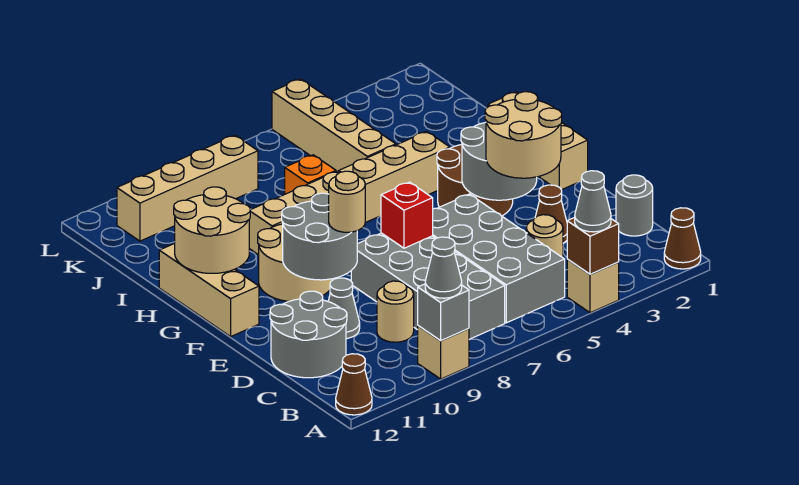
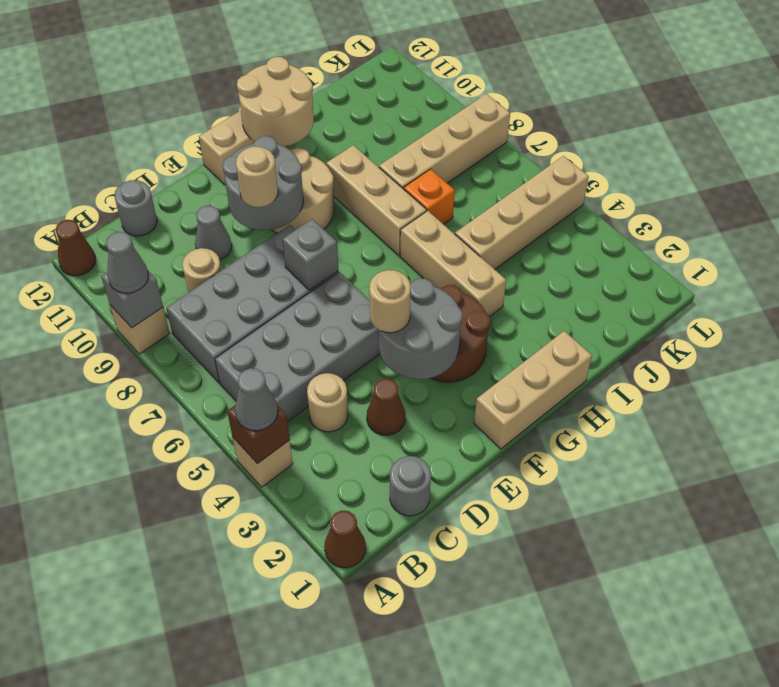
grey round brick C11:D12 level 1 -> grey round brick C12 level 1
tan round brick D3:E4 level 3 -> tan round brick E4 level 3
red brick E7 level 2 -> grey brick E7 level 2
tan brick K8:K11 level 1 -> tan brick I8:L8 level 1

